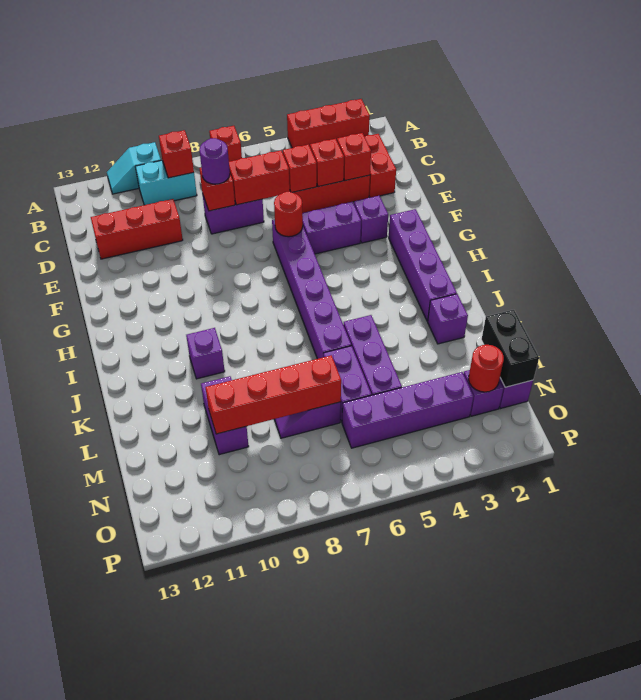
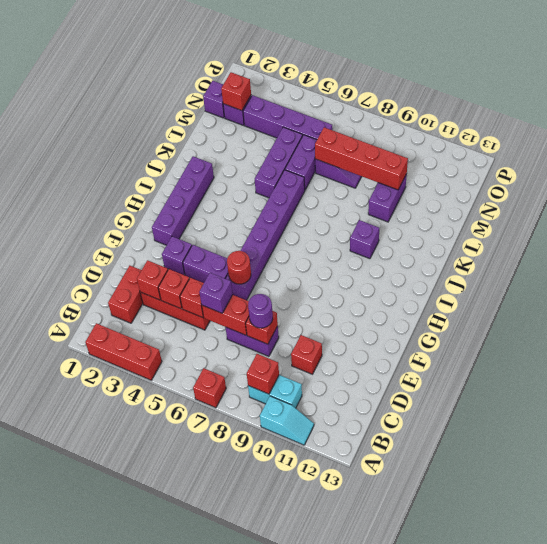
red brick D10:D12 level 1 -> red brick D10 level 1
purple brick K2 level 1 -> purple brick D6 level 3
black brick M1:N1 level 2 -> none
red round brick N2 level 2 -> red brick N2 level 2

